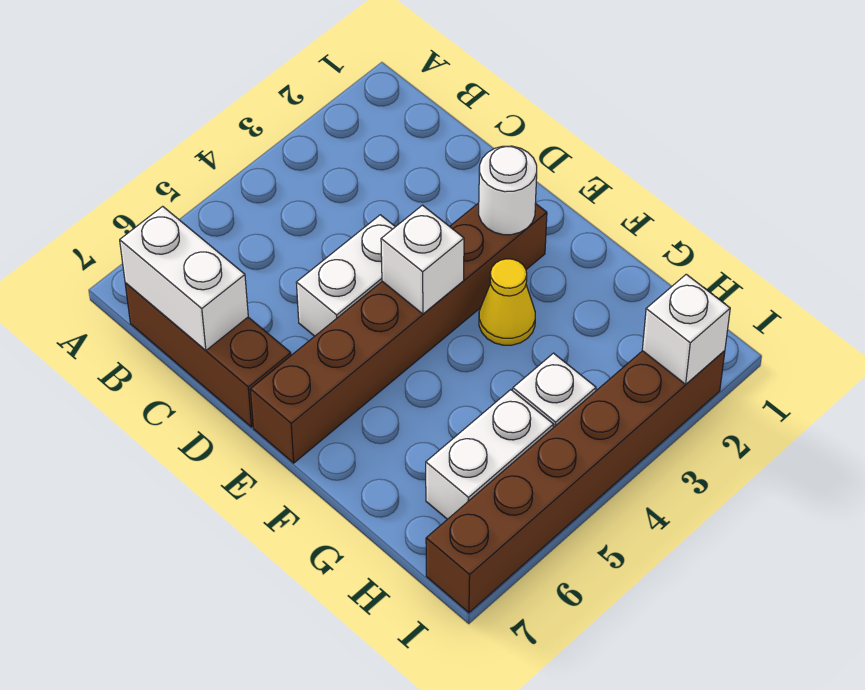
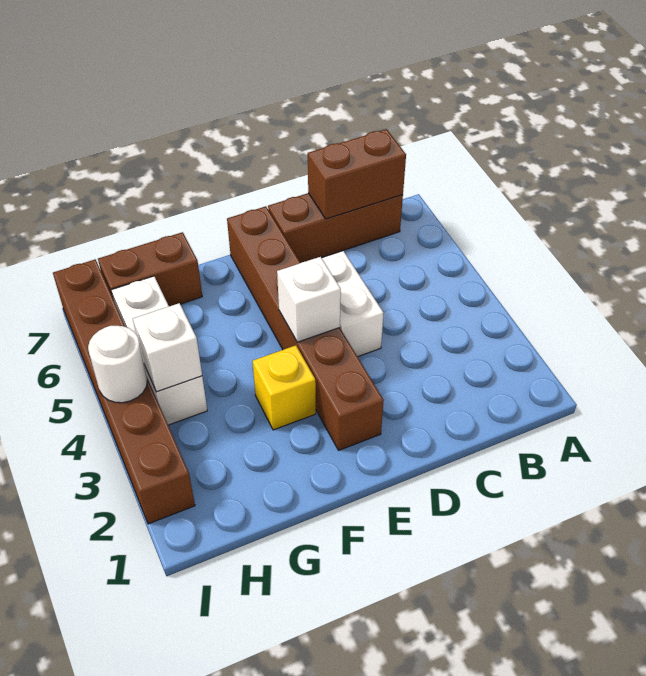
white brick B7:C7 level 2 -> brown brick B7:C7 level 2
white round brick E2 level 2 -> white round brick I4 level 2
yellow cone F3 level 1 -> yellow brick F3 level 1
none -> brown brick G7:H7 level 1
white brick I2 level 2 -> white brick H4 level 2

